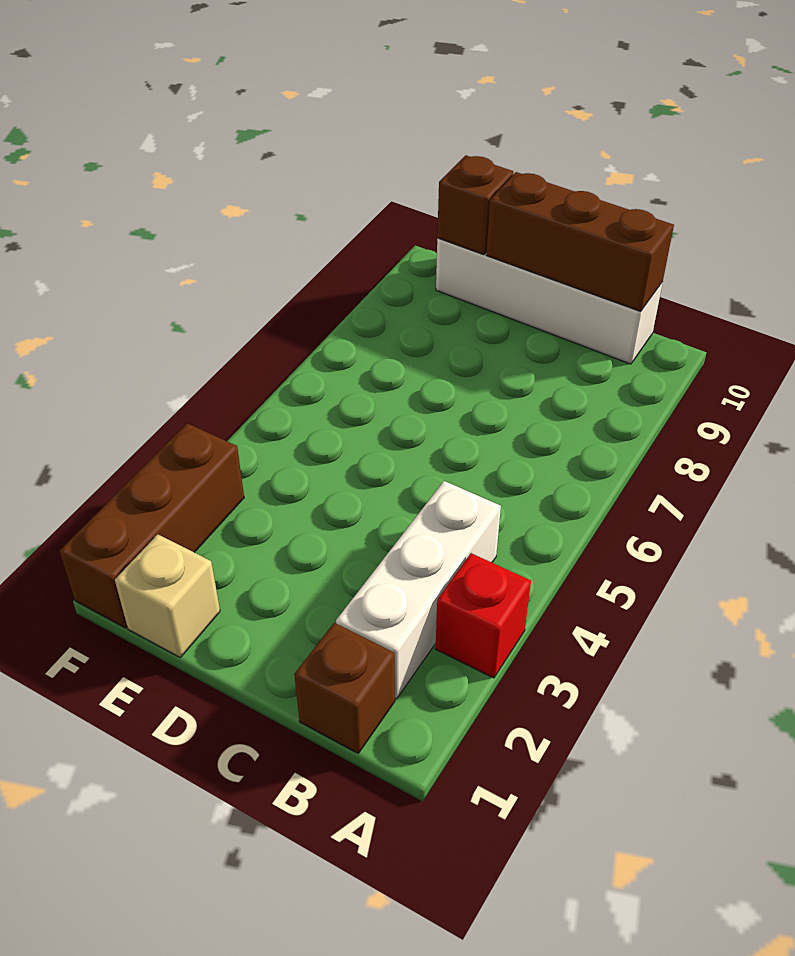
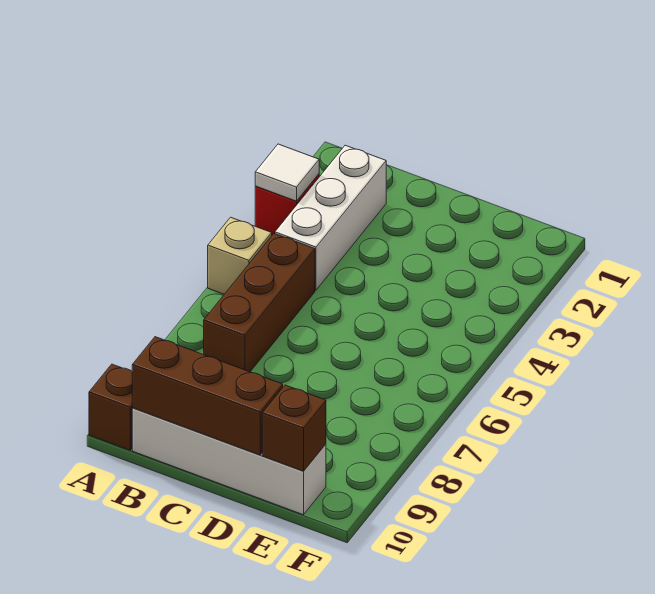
none -> white tile A3 level 2
brown brick B1 level 1 -> brown brick A10 level 1
tan brick E1 level 1 -> tan brick A5 level 1
brown brick F1:F3 level 1 -> brown brick B5:B7 level 1

